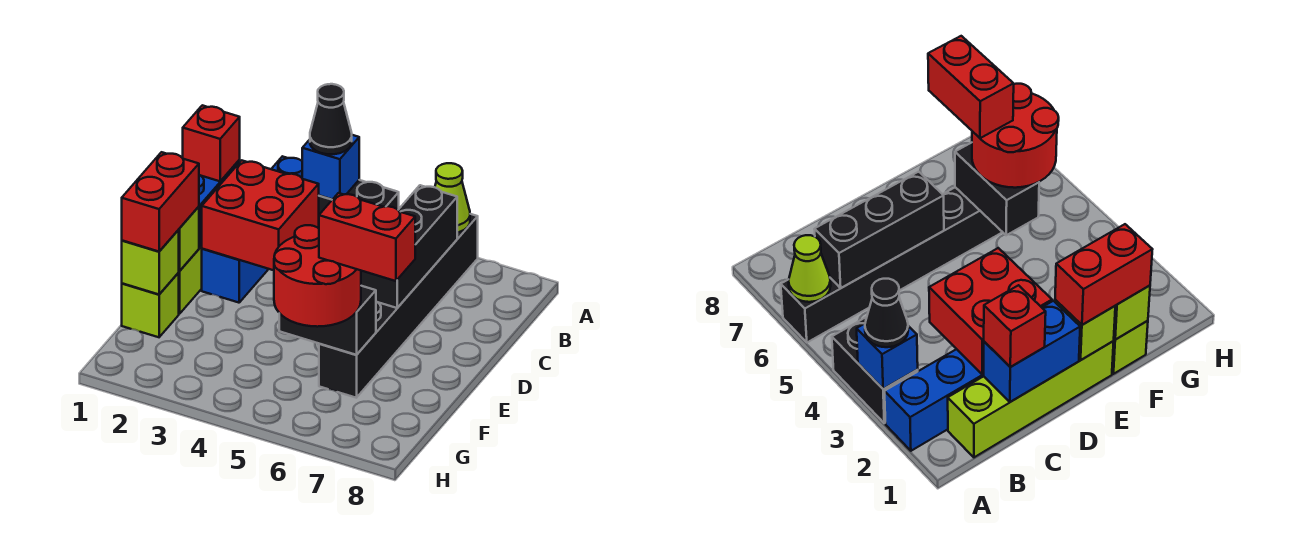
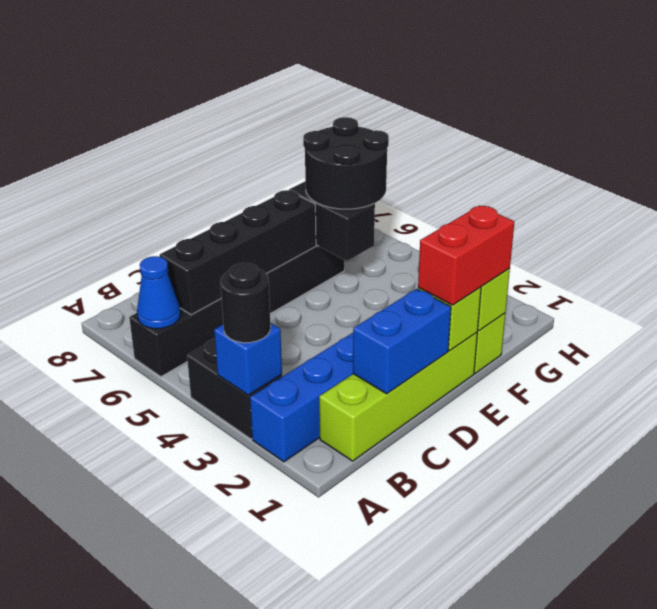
black cone A3 level 3 -> black round brick A3 level 3
lime cone A6 level 2 -> blue cone A6 level 2
black brick B6:D6 level 2 -> black brick B6:E6 level 2
red brick C1 level 3 -> none
red brick C2:D3 level 2 -> none
red round brick F5:G6 level 3 -> black round brick F5:G6 level 3
red brick F6:F7 level 4 -> none

